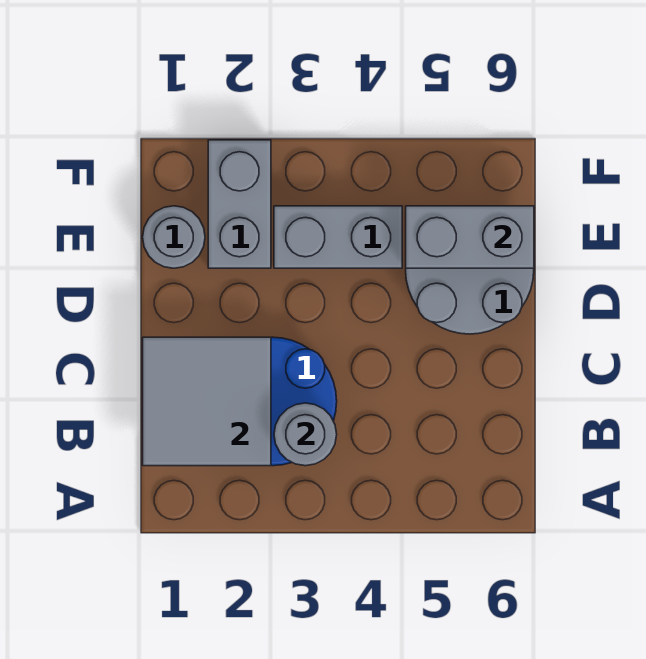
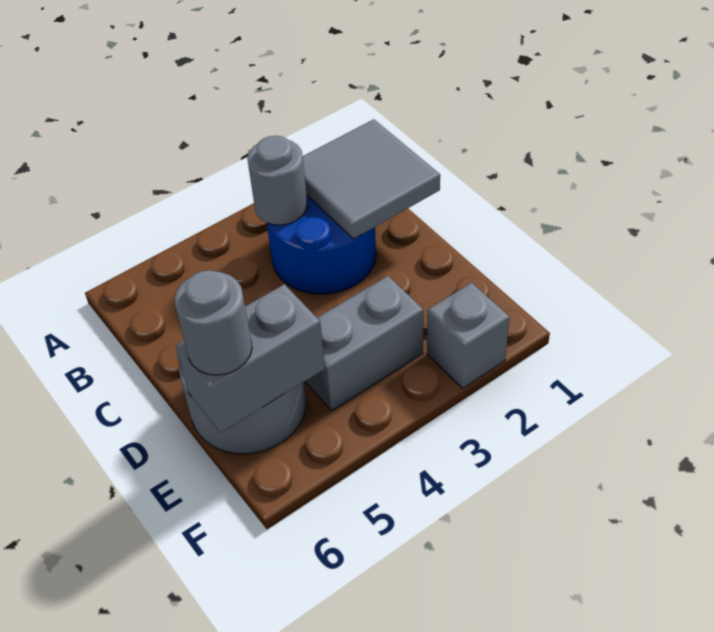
grey round brick E1 level 1 -> grey round brick E6 level 3
grey brick E2:F2 level 1 -> grey brick F2 level 1

